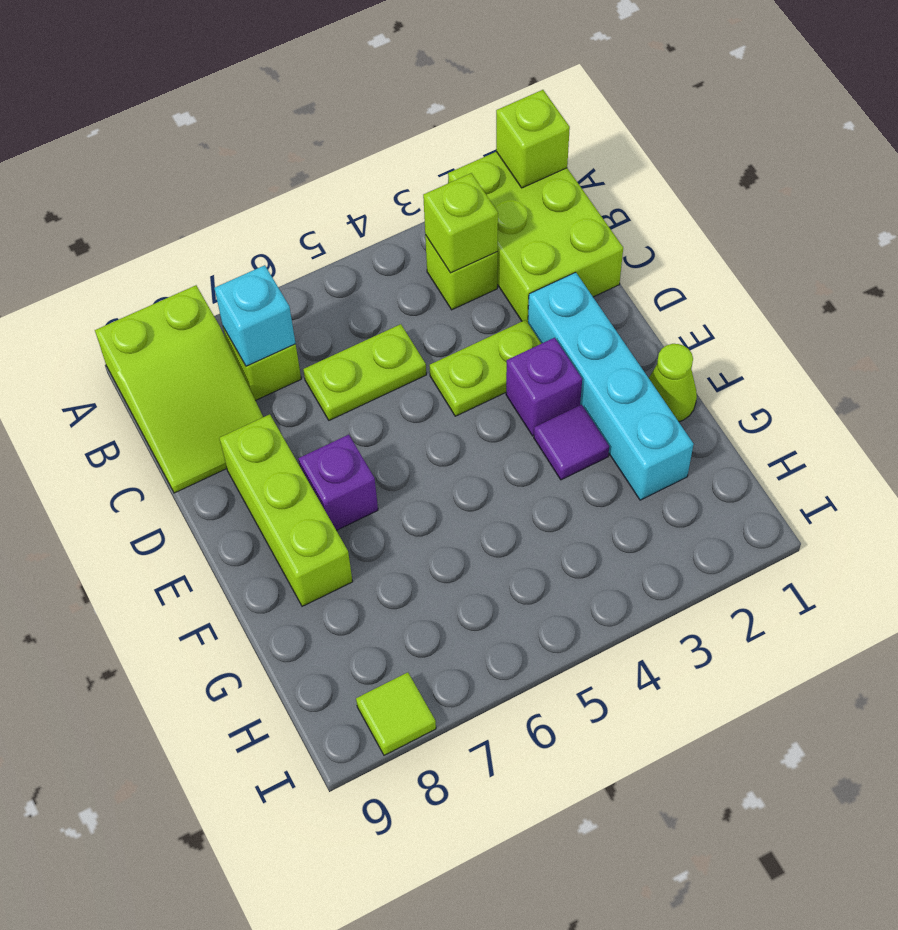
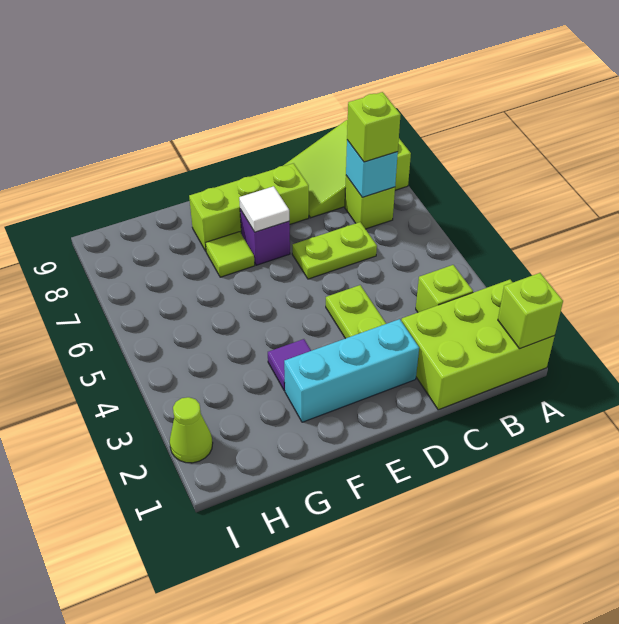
lime brick B3 level 2 -> lime brick B7 level 3
lime plate C5:C6 level 1 -> lime plate C6:D6 level 1
cyan brick D2:G2 level 1 -> cyan brick D2:F2 level 1
purple brick E3 level 1 -> none
none -> white tile E7 level 2
lime cone F1 level 1 -> lime cone I2 level 1
lime tile I8 level 1 -> lime tile F7 level 1

